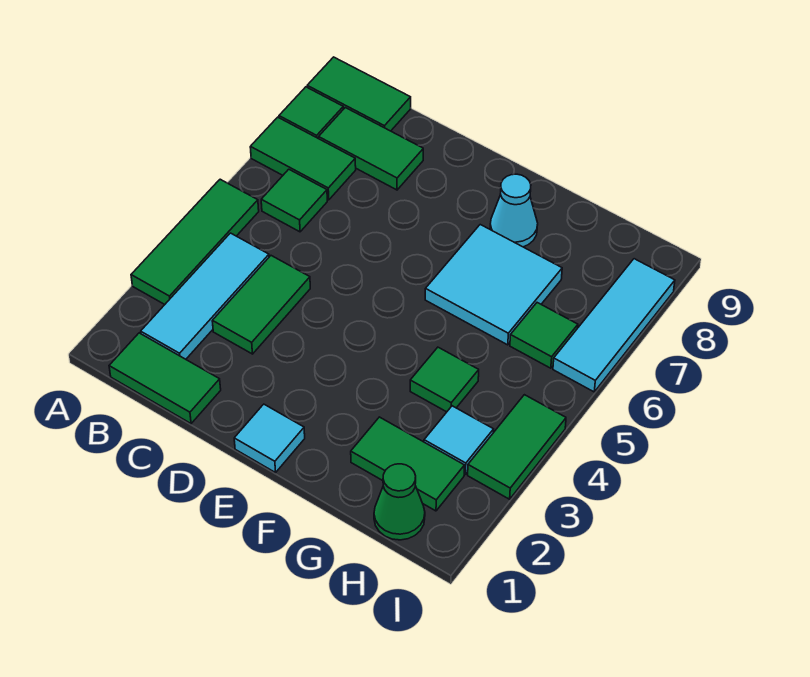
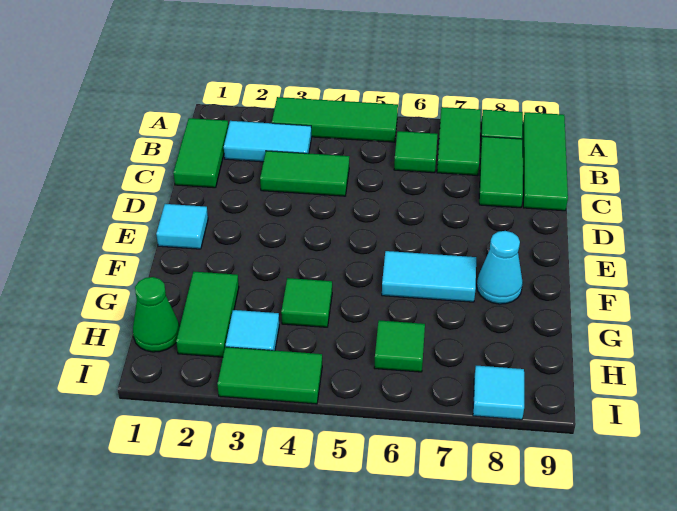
green tile A9:B9 level 1 -> green tile A9:C9 level 1
cyan tile B2:B4 level 1 -> cyan tile B2:B3 level 1
cyan tile F6:G7 level 1 -> cyan tile F6:F7 level 1
cyan tile I6:I8 level 1 -> cyan tile I8 level 1

